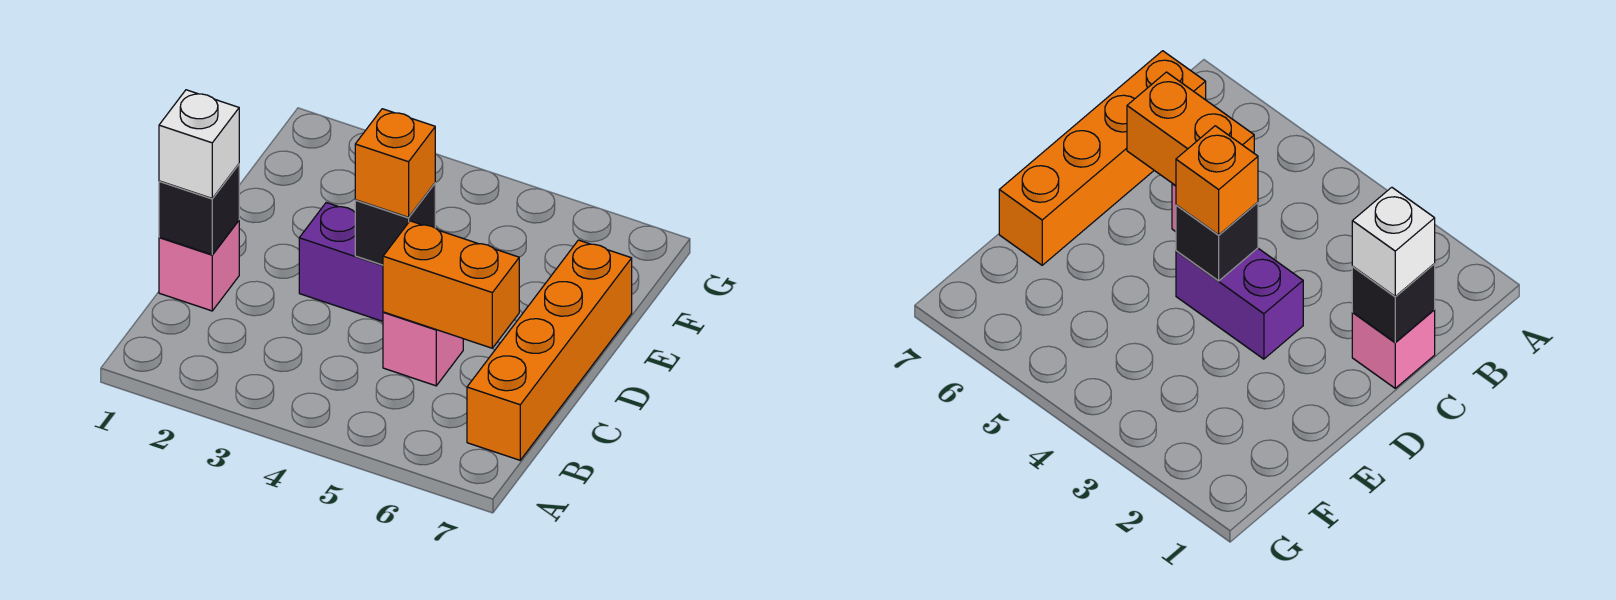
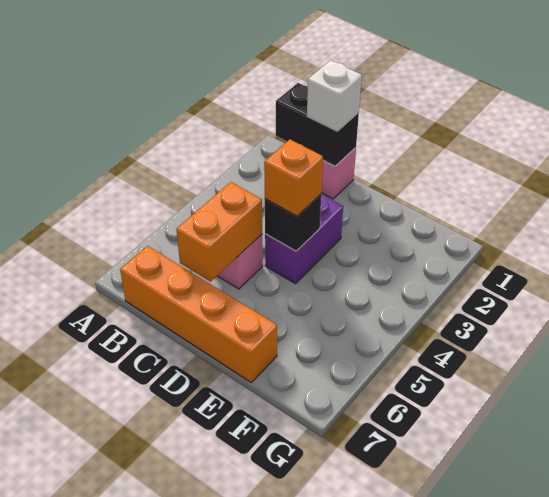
black brick C1 level 2 -> black brick B1:C1 level 2

